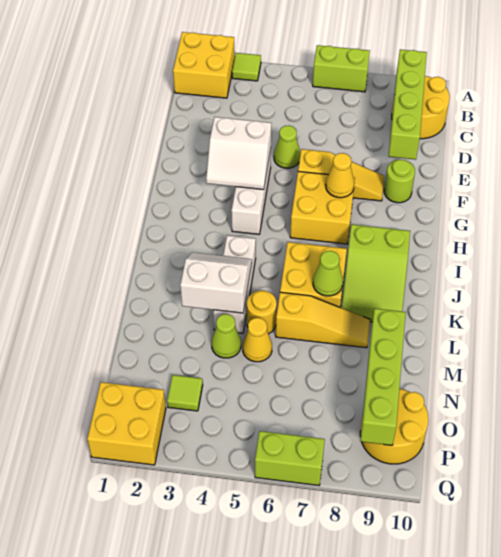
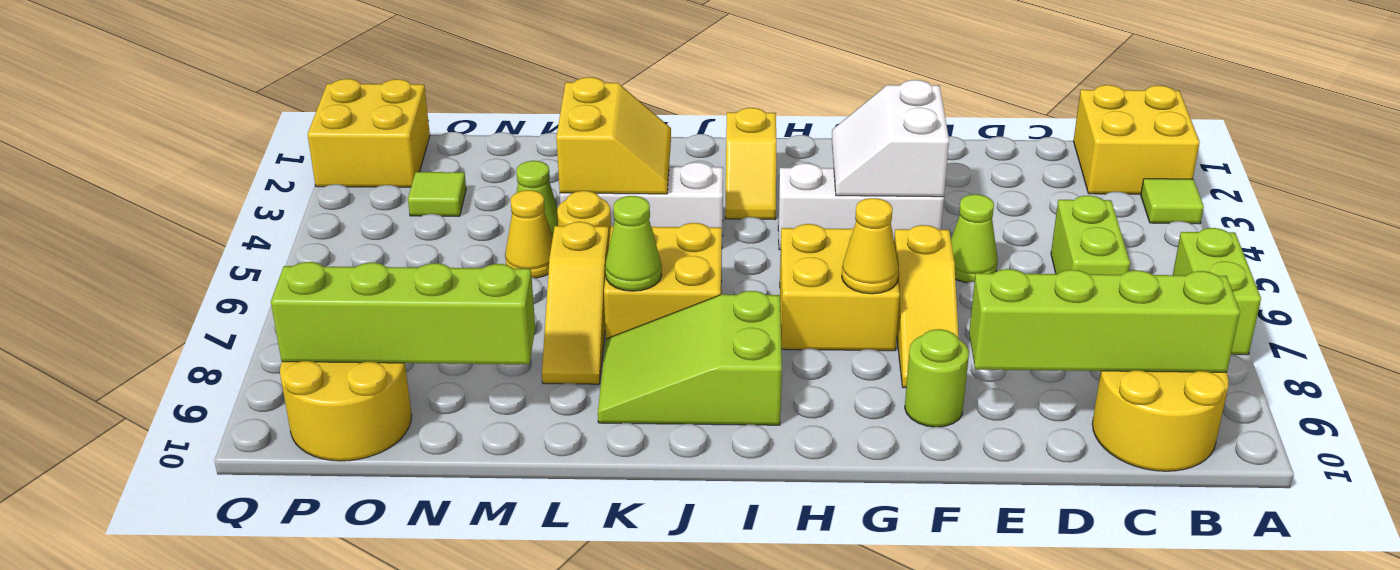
none -> yellow slope I2:I3 level 1 top 2
white slope K3:L4 level 2 top L -> yellow slope K3:L4 level 2 top L
lime brick Q6:Q7 level 1 -> lime brick C5:C6 level 1

